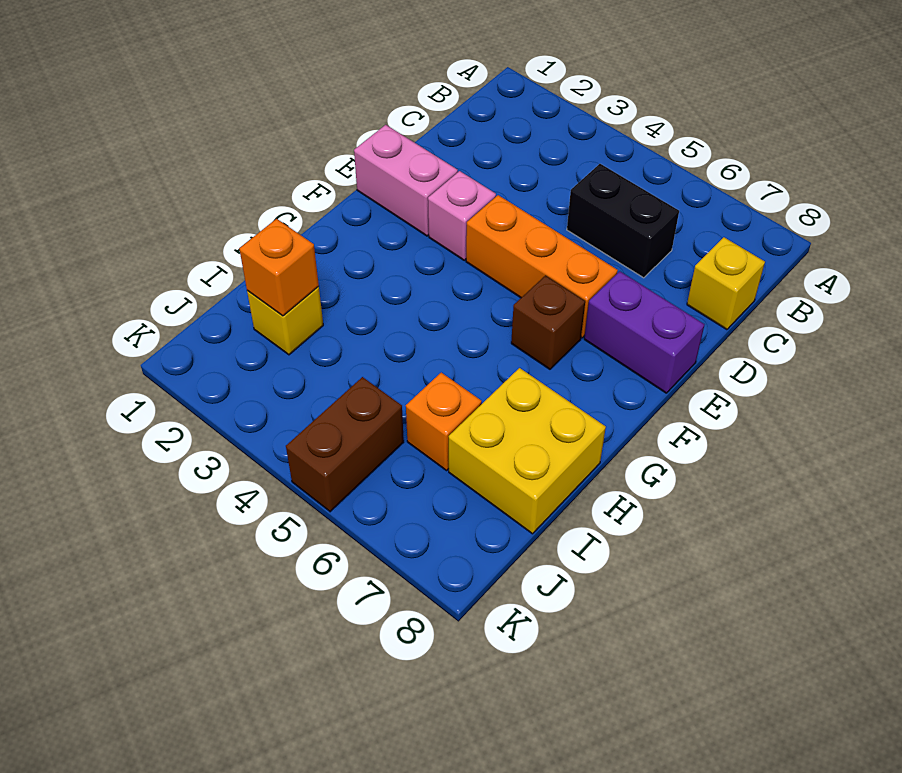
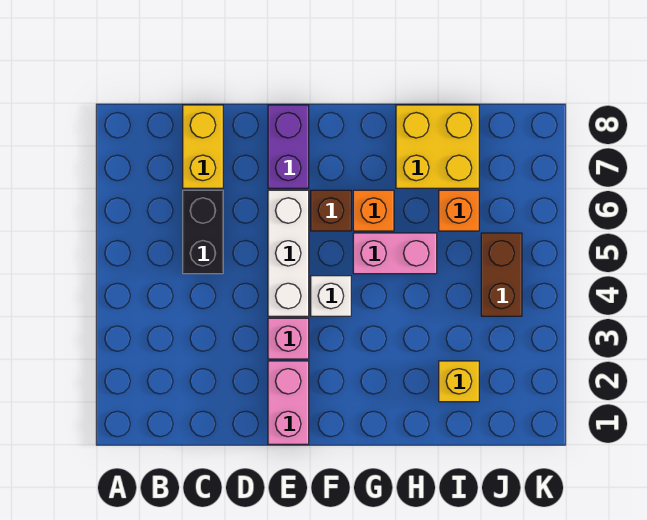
yellow brick C8 level 1 -> yellow brick C7:C8 level 1
orange brick E4:E6 level 1 -> white brick E4:E6 level 1
none -> white brick F4 level 1
none -> pink brick G5:H5 level 1
orange brick I2 level 2 -> orange brick G6 level 1
brown brick J5:K5 level 1 -> brown brick J4:J5 level 1

